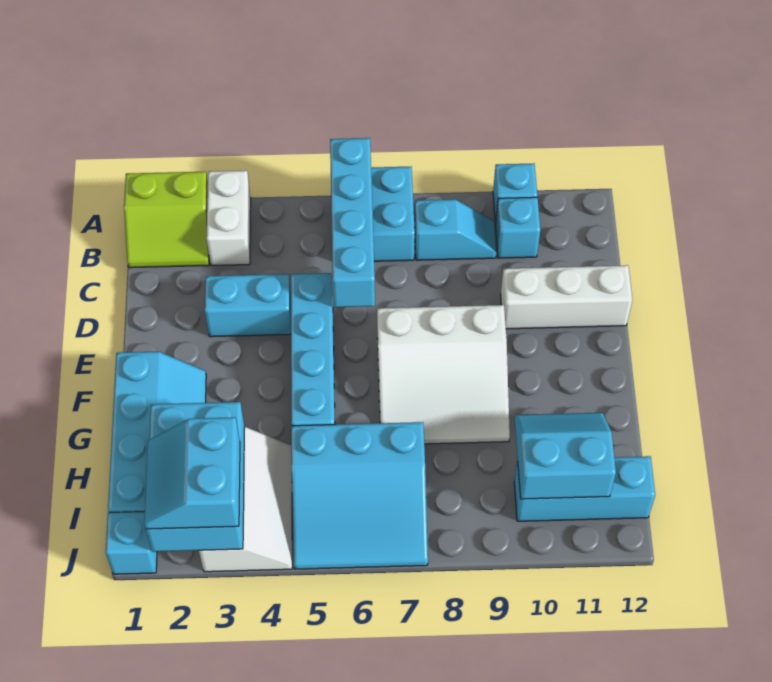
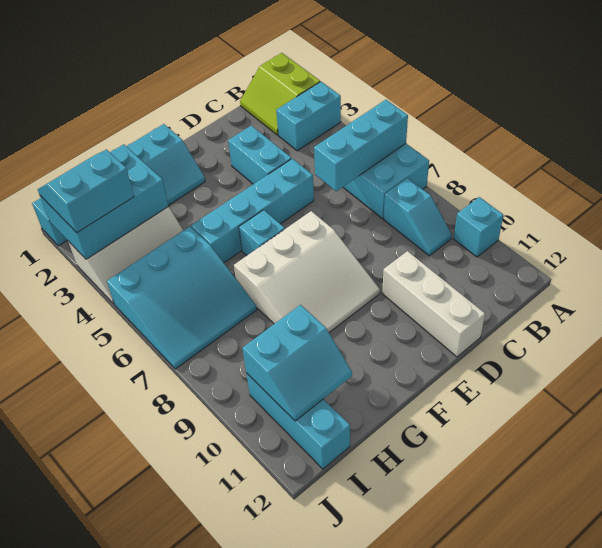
white brick A3:B3 level 1 -> cyan brick A3:B3 level 1
cyan brick A6:D6 level 2 -> cyan brick A6:C6 level 2
cyan brick B10 level 1 -> cyan brick F6 level 1
white slope E7:G9 level 1 top E -> white slope E7:G9 level 1 top 7
cyan slope H5:J7 level 1 top H -> cyan slope H5:J7 level 1 top 5
cyan slope H10:I11 level 2 top I -> cyan slope H10:I11 level 2 top 10

